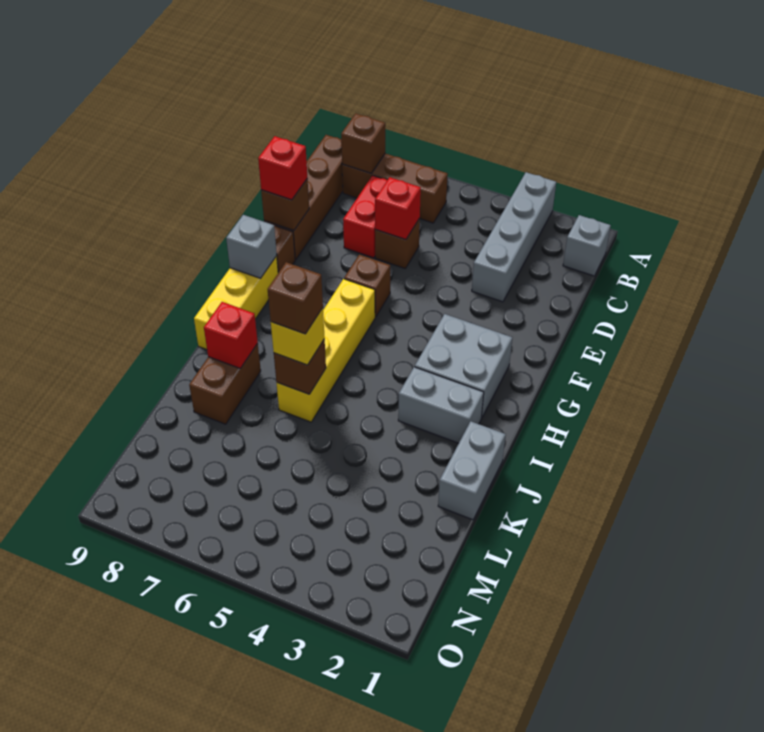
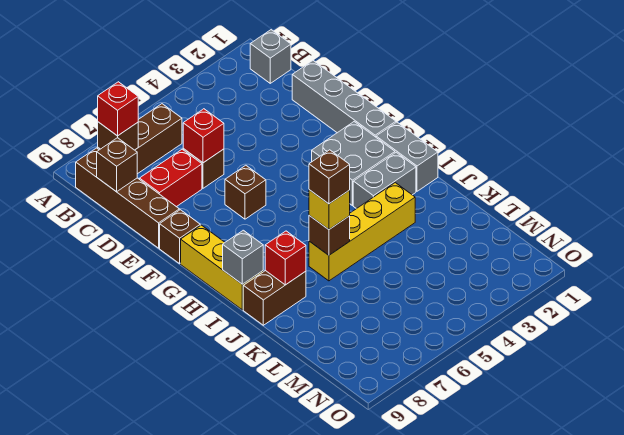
grey brick A3:D3 level 1 -> grey brick D1:G1 level 1
red brick C7:D7 level 1 -> red brick D7:D8 level 1
brown brick E9 level 2 -> brown brick C9 level 2
red brick E9 level 3 -> red brick B8 level 3
yellow brick G6:J6 level 1 -> yellow brick J3:J6 level 1
grey brick G9 level 2 -> grey brick I9 level 2
grey brick J1:K1 level 1 -> grey brick H1:I1 level 1
brown brick J8:K8 level 1 -> brown brick J8:J9 level 1

